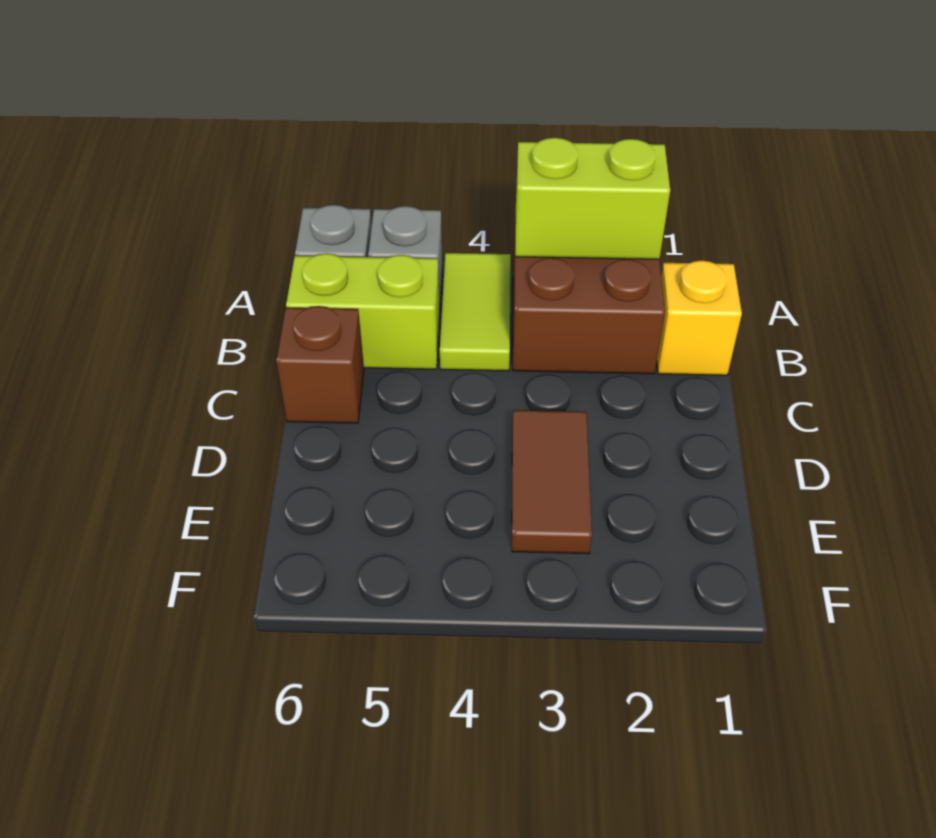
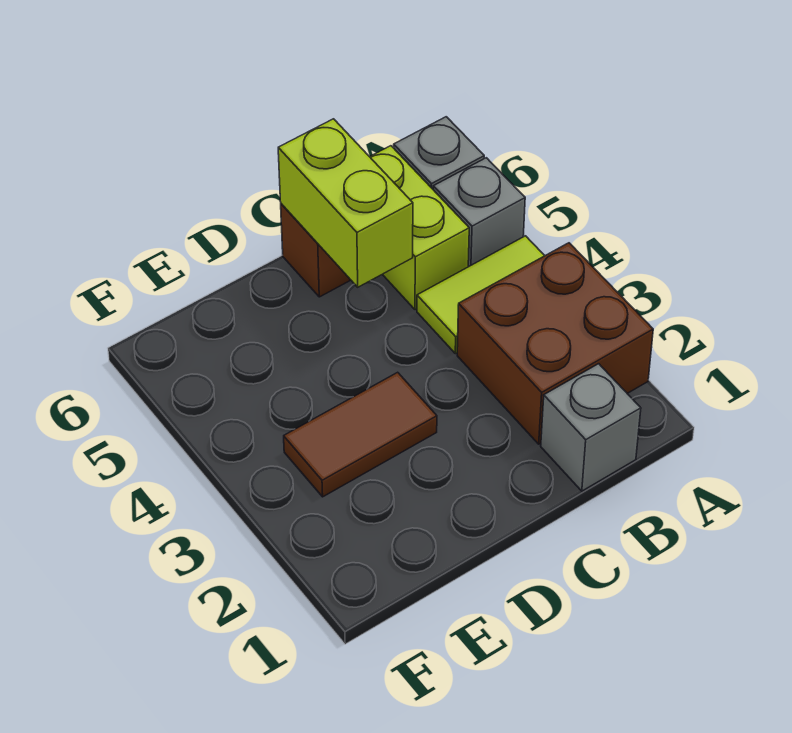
lime brick A2:A3 level 2 -> lime brick C5:C6 level 2
yellow brick B1 level 1 -> grey brick B1 level 1

